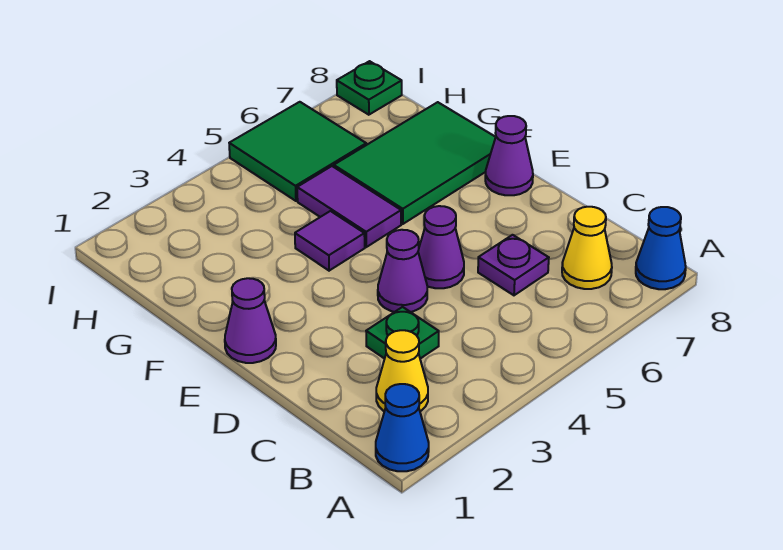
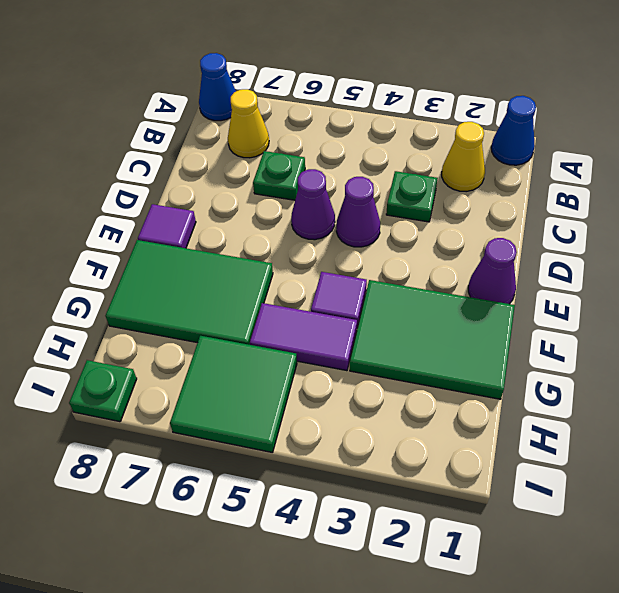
purple plate C6 level 1 -> green plate C6 level 1
purple cone E8 level 1 -> purple tile E8 level 1
none -> green tile F1:G3 level 1
purple tile F5:G5 level 1 -> purple tile G4:G5 level 1

